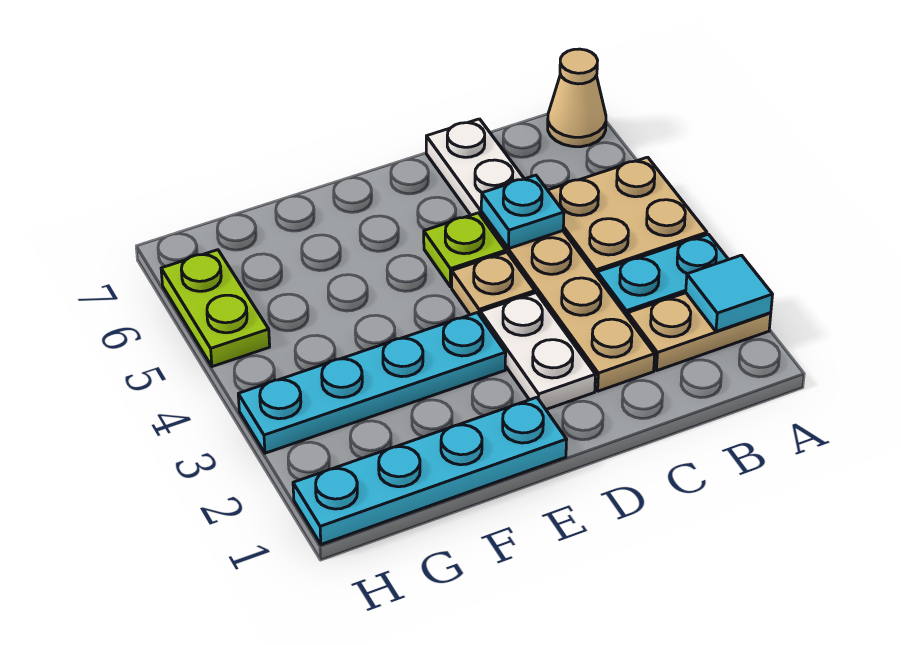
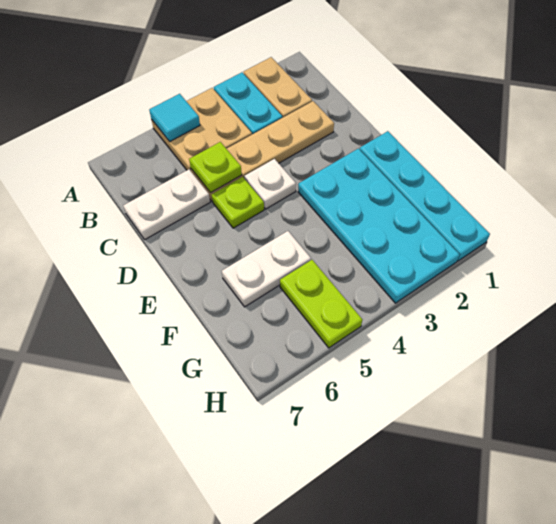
cyan tile A2 level 2 -> cyan tile A5 level 2
tan cone A7 level 1 -> none
cyan plate C5 level 2 -> lime plate C5 level 2
white plate D2:D3 level 1 -> white plate F5:F6 level 1
tan plate D4 level 1 -> white plate D4 level 1
cyan plate E3:H3 level 1 -> cyan plate E2:H3 level 1
lime plate H5:H6 level 1 -> lime plate G5:H5 level 1

